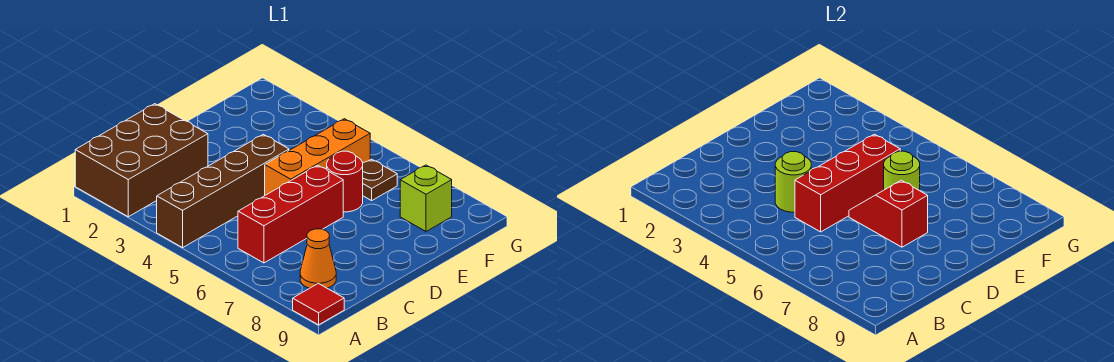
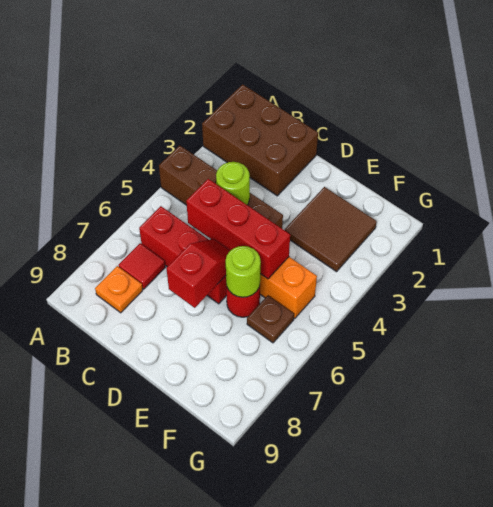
red tile A9 level 1 -> red tile B7 level 1
orange cone B8 level 1 -> orange plate B8 level 1
none -> brown tile E2:F3 level 1
lime brick F8 level 1 -> none

